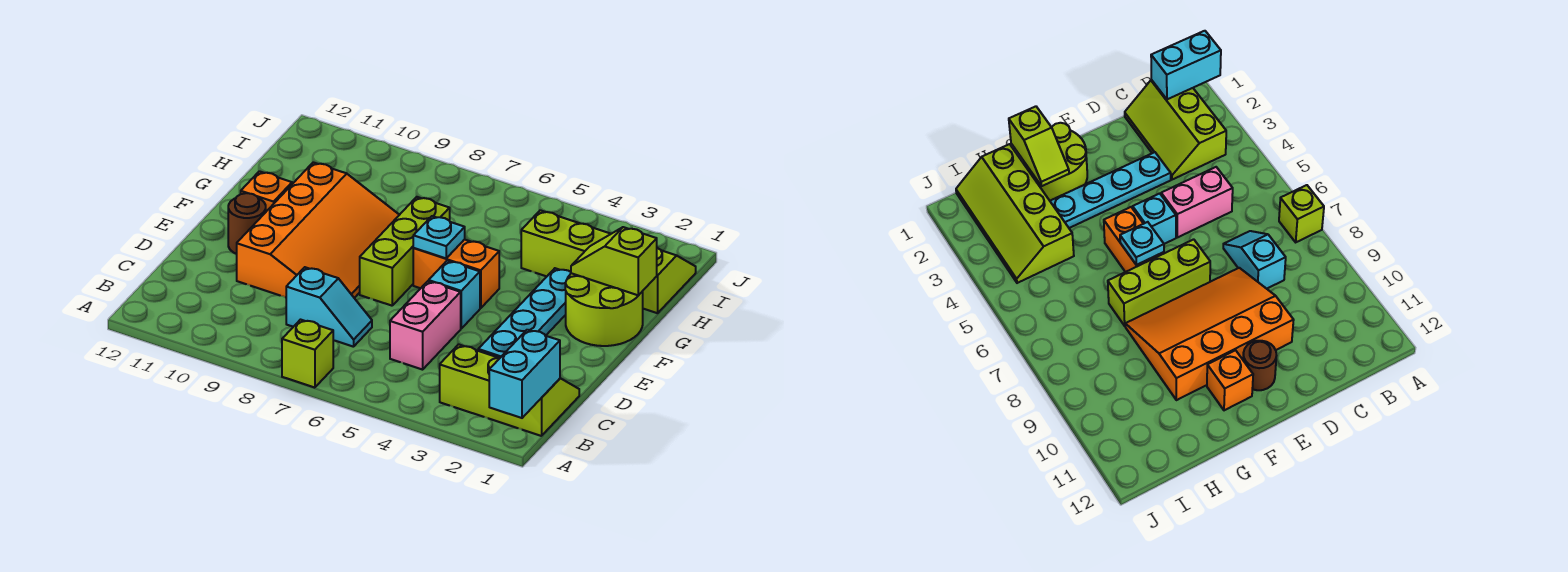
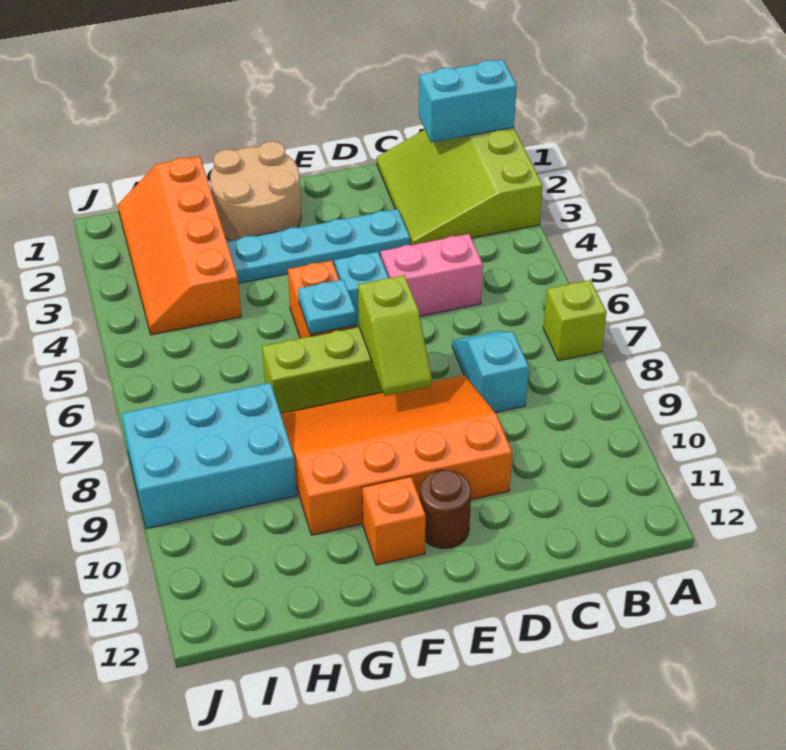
lime slope B1:C3 level 1 top B -> lime slope A1:C3 level 1 top A
lime round brick F1:G2 level 1 -> tan round brick F1:G2 level 1
lime slope G1:G2 level 2 top 1 -> lime slope E7:E8 level 2 top 7
lime slope H1:I4 level 1 top H -> orange slope H1:I4 level 1 top H
none -> cyan brick H8:J9 level 1

